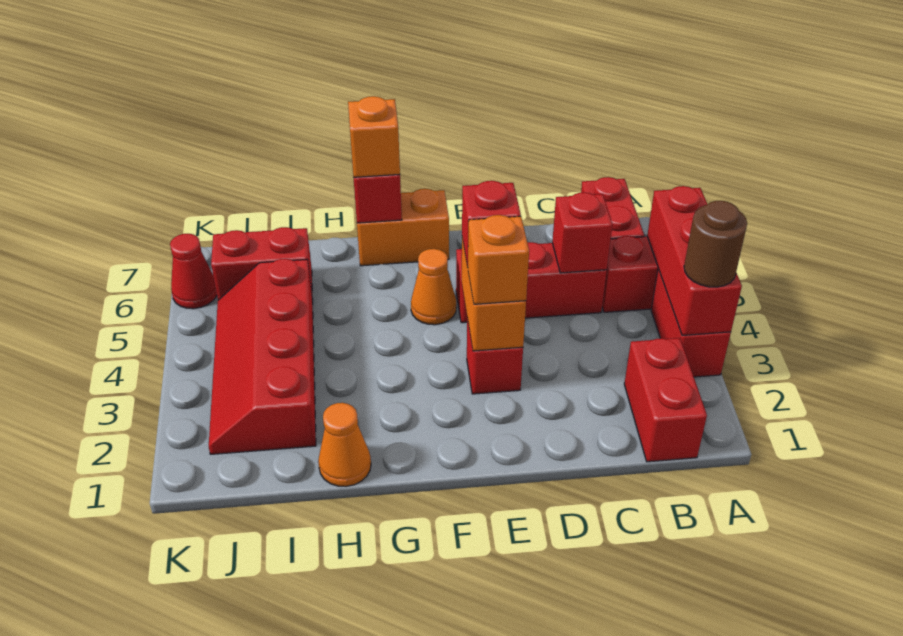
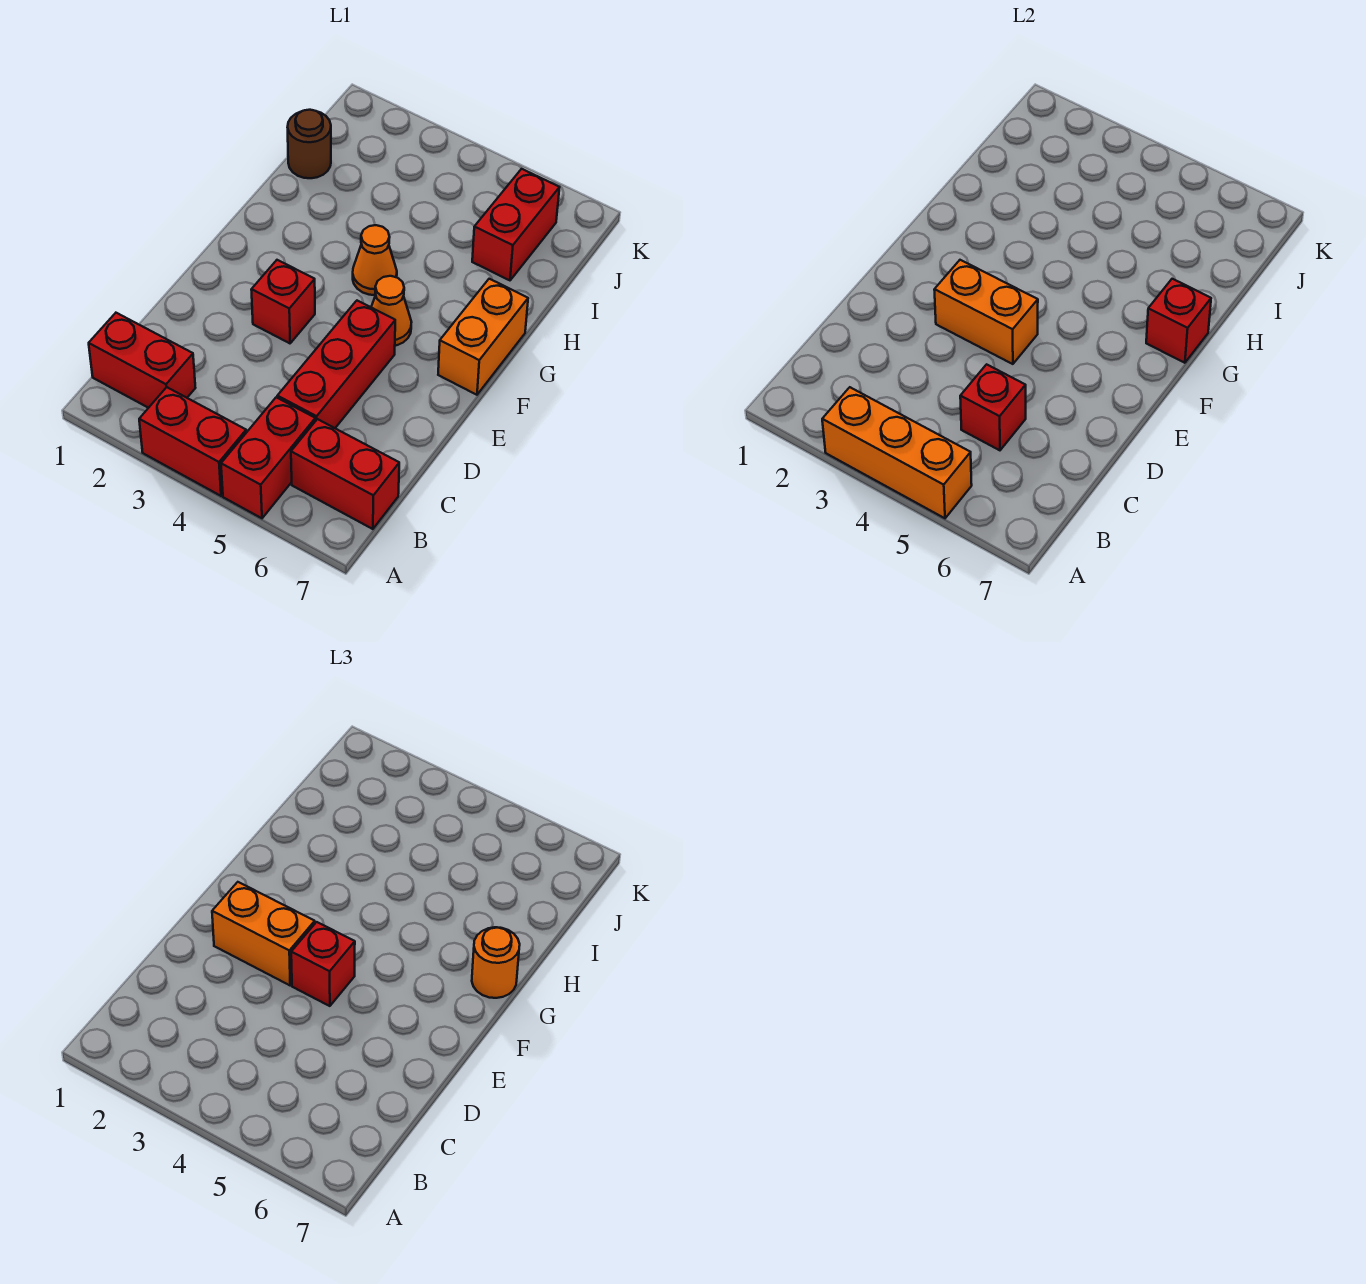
red brick A3:A5 level 2 -> orange brick A3:A5 level 2
brown round brick A3 level 3 -> brown round brick I1 level 1
orange brick E3 level 3 -> orange brick E2:E3 level 3
orange brick G7 level 3 -> orange round brick G7 level 3
orange cone H1 level 1 -> orange cone G4 level 1
red slope I2:J5 level 1 top I -> none
red cone K6 level 1 -> none

